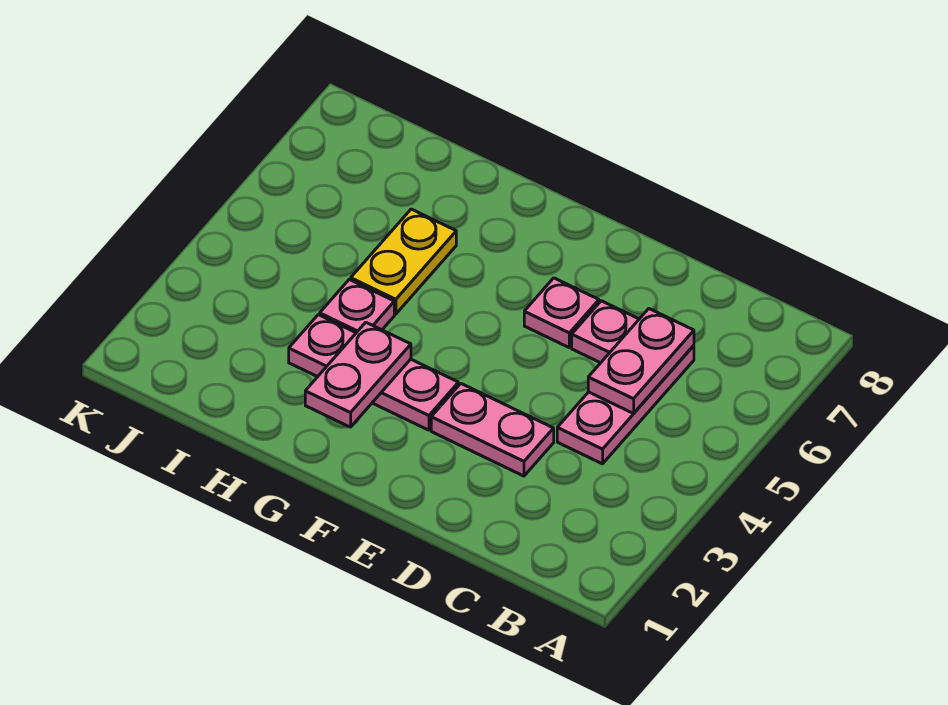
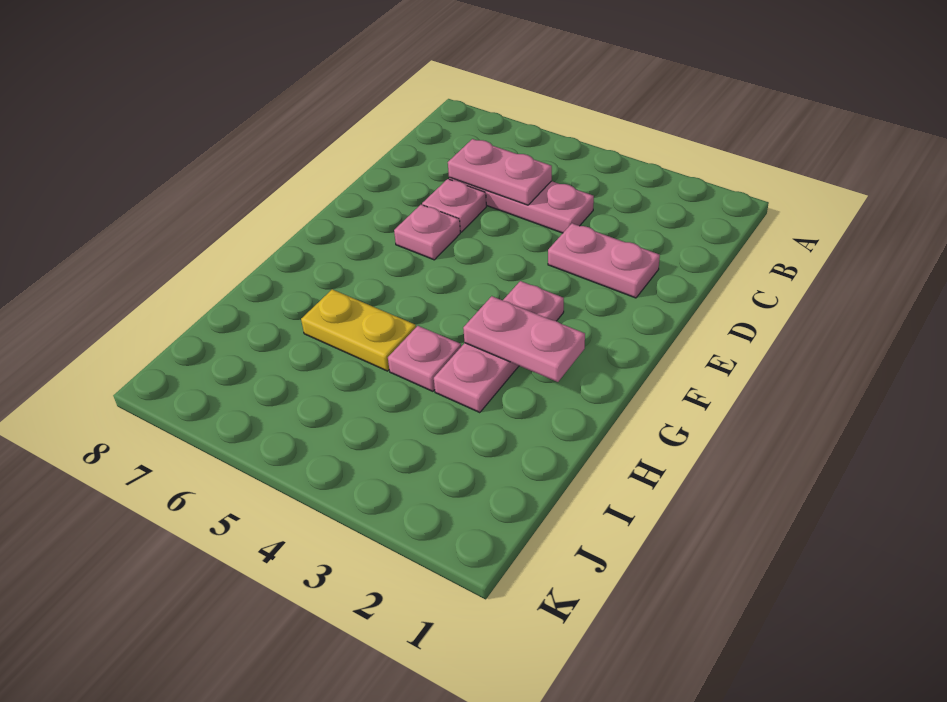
pink plate D3:E3 level 1 -> pink plate D2:D3 level 1

